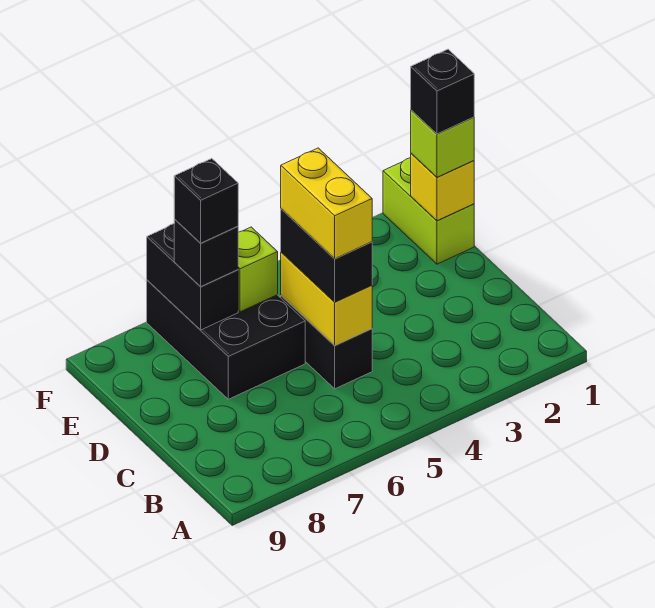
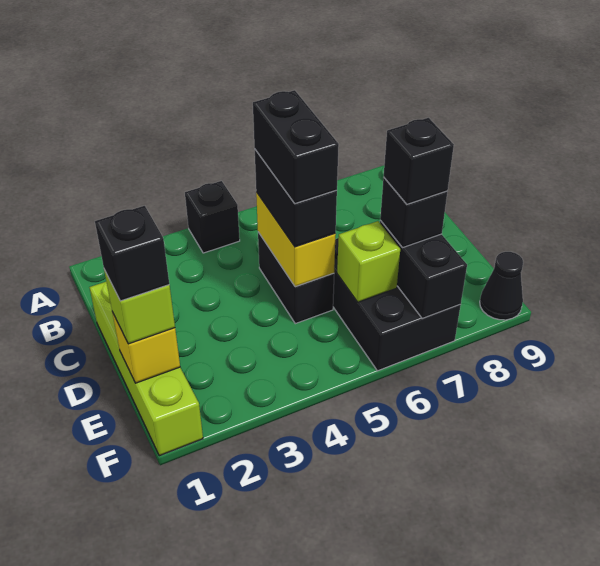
none -> black brick A4 level 1
yellow brick C5:D5 level 4 -> black brick C5:D5 level 4
lime brick E1:F1 level 1 -> lime brick C1:F1 level 1
none -> black cone F9 level 1

